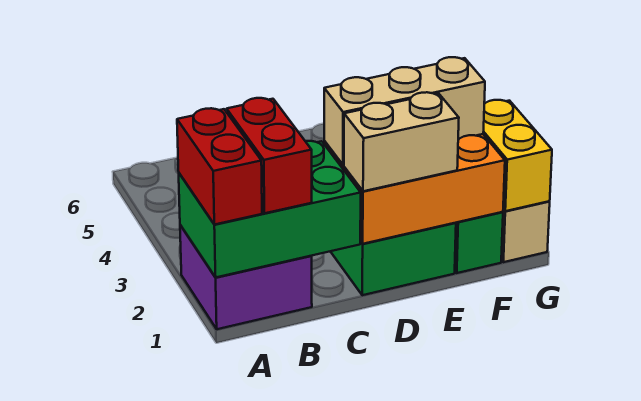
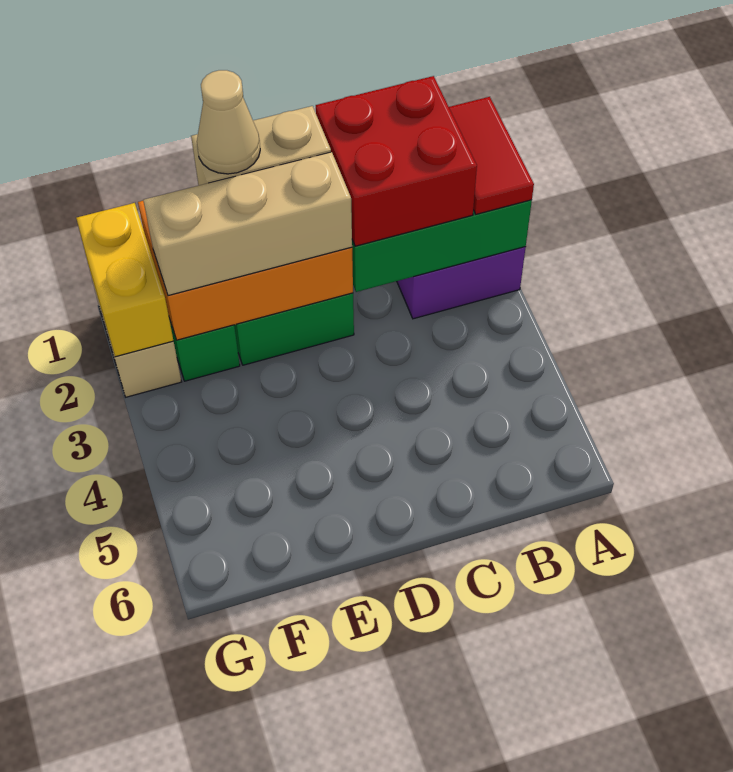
red brick A1:A2 level 3 -> red tile A1:A2 level 3
red brick B1:B2 level 3 -> red brick B1:C2 level 3
none -> tan cone E1 level 4

